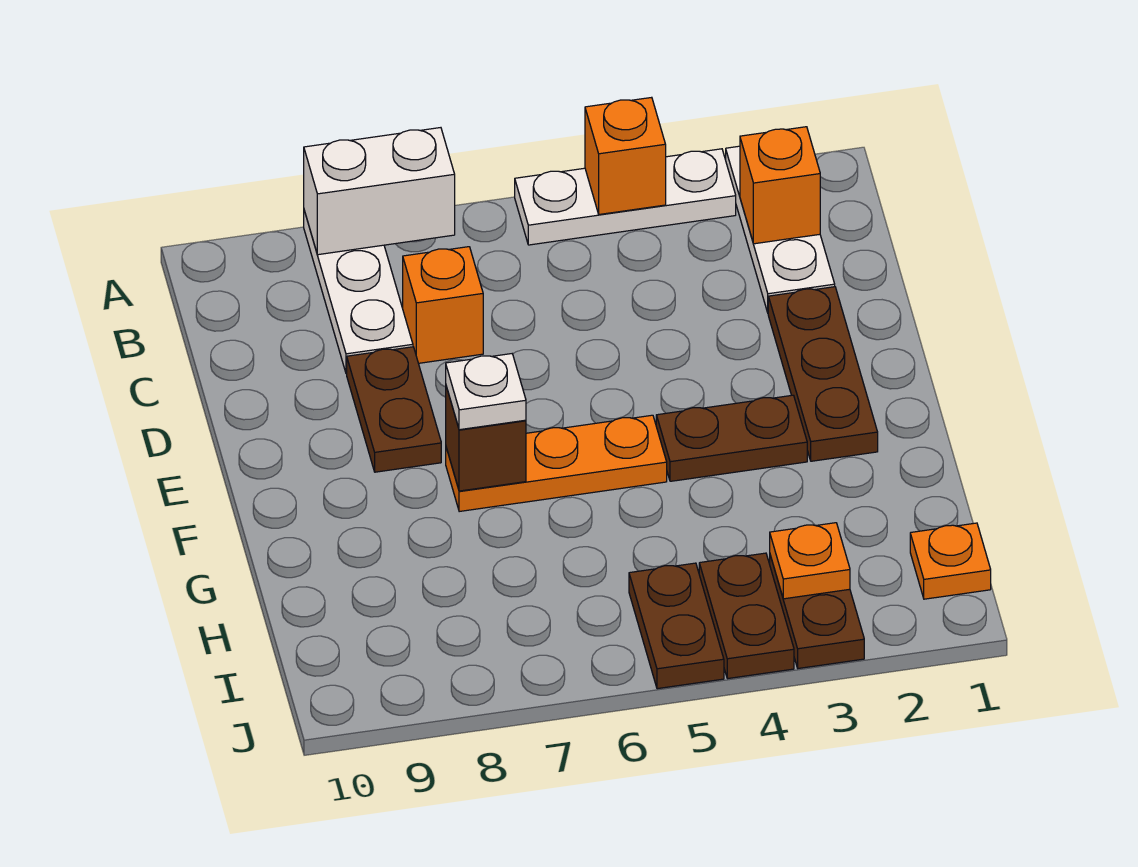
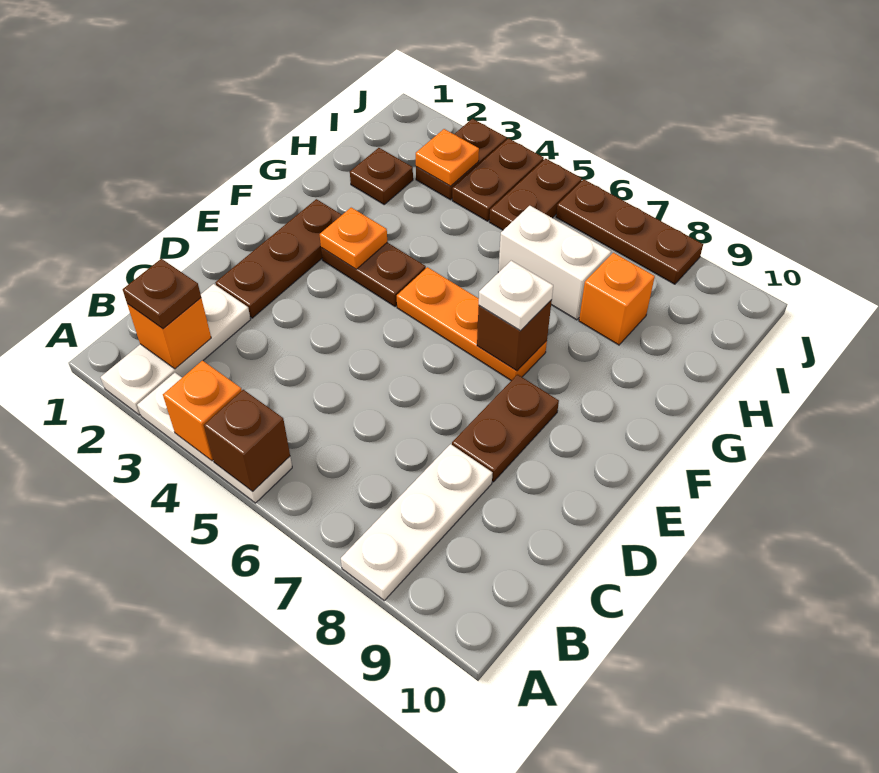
none -> brown brick A5 level 2
white brick A7:A8 level 2 -> white brick H6:H7 level 1
none -> brown plate B2 level 3
orange brick C7 level 1 -> orange brick H8 level 1
none -> brown plate H2 level 1
orange plate I1 level 1 -> orange plate F3 level 2
none -> brown plate J6:J8 level 1

